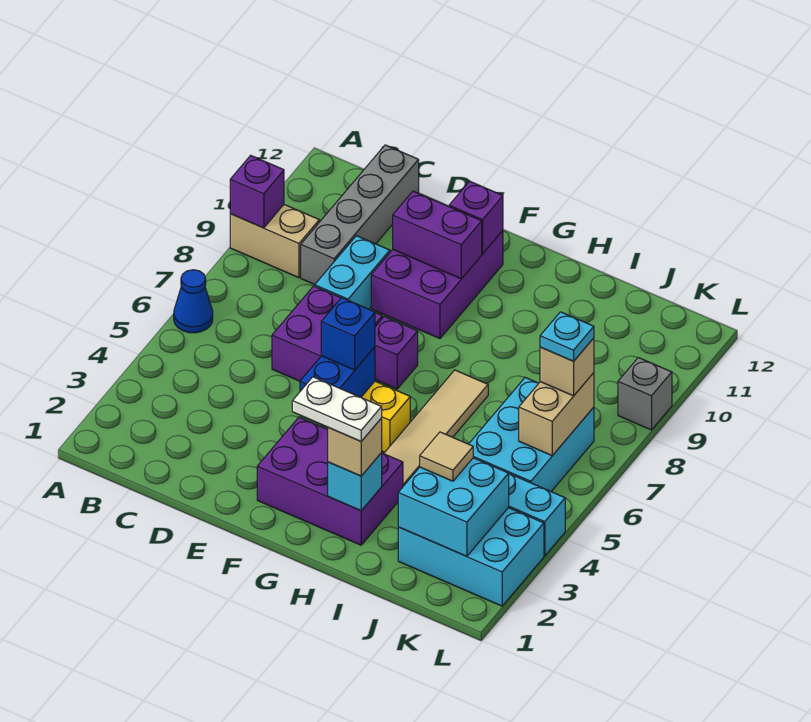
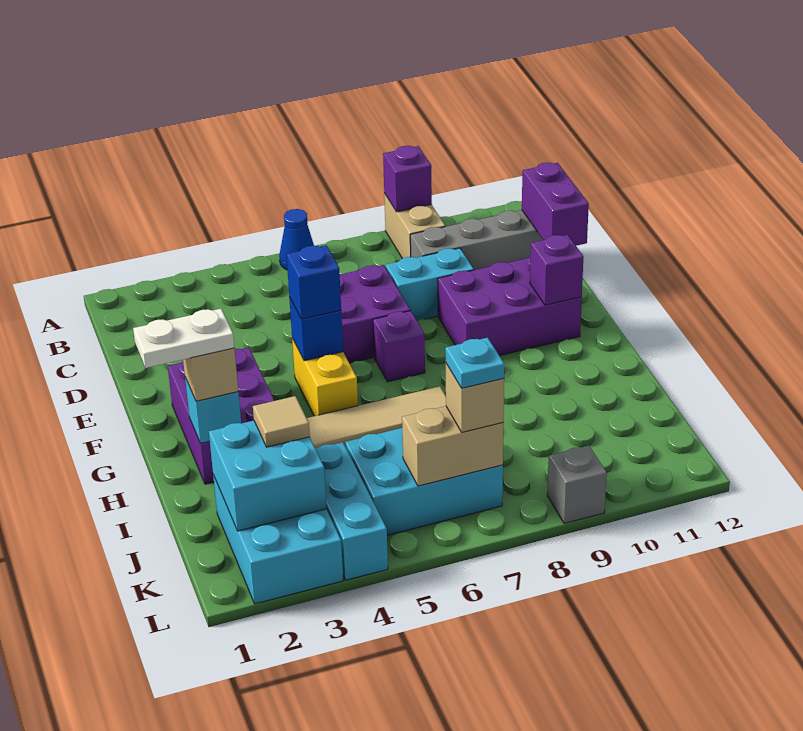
purple brick E10:F10 level 2 -> purple brick C12:D12 level 2
blue brick F4:F5 level 2 -> blue brick F5 level 2
white plate G2:H2 level 4 -> white plate H1:H2 level 4

